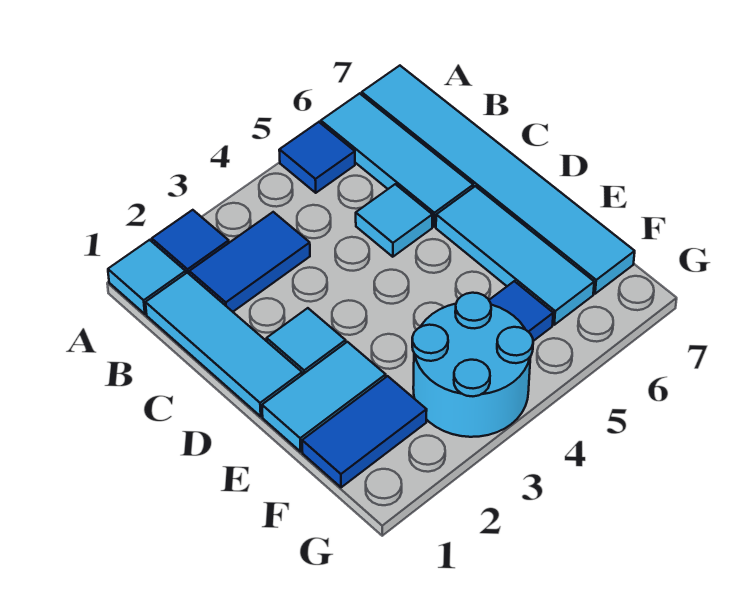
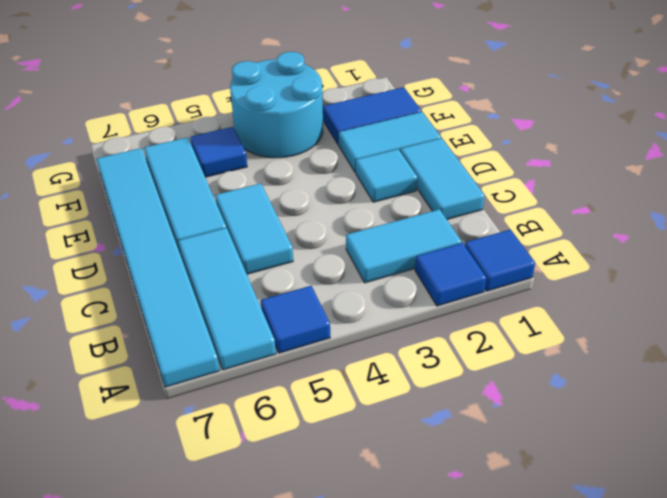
cyan tile A1 level 1 -> blue tile A1 level 1
cyan tile B1:D1 level 1 -> cyan tile C1:D1 level 1
blue tile B2:B3 level 1 -> cyan tile B2:B3 level 1
cyan tile C5 level 1 -> cyan tile C5:D5 level 1

